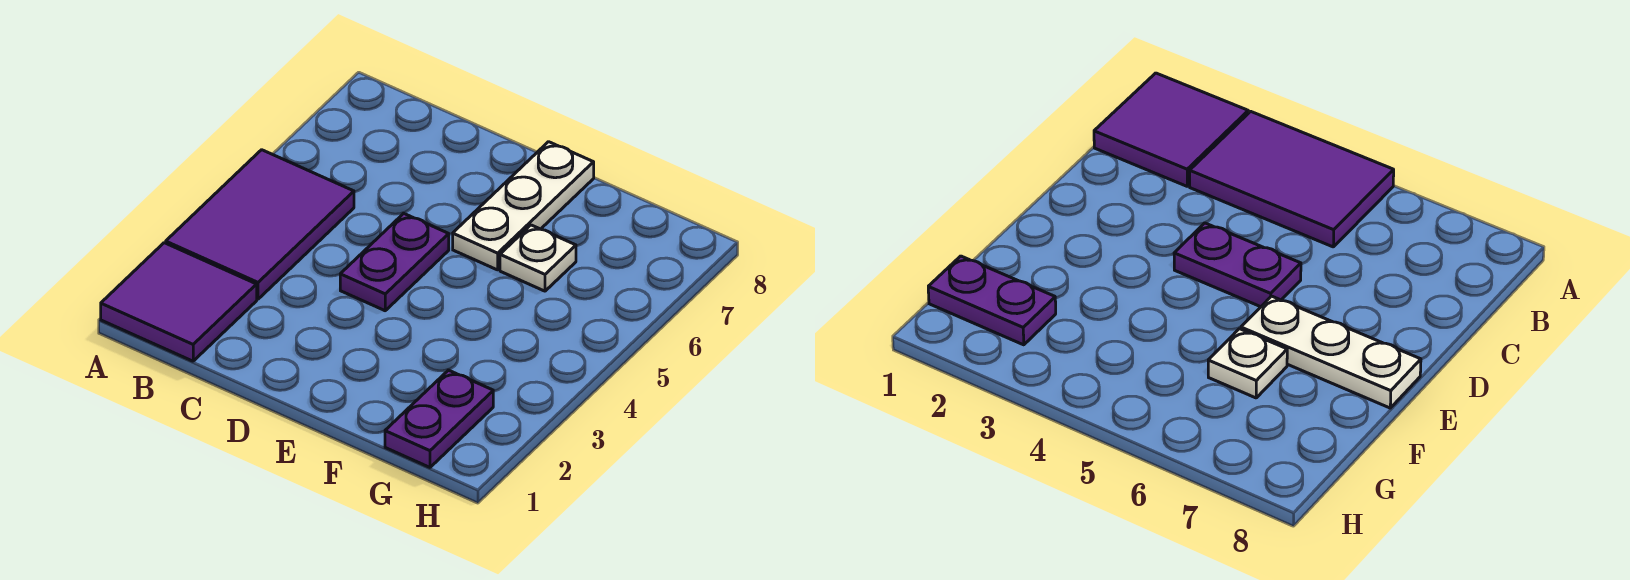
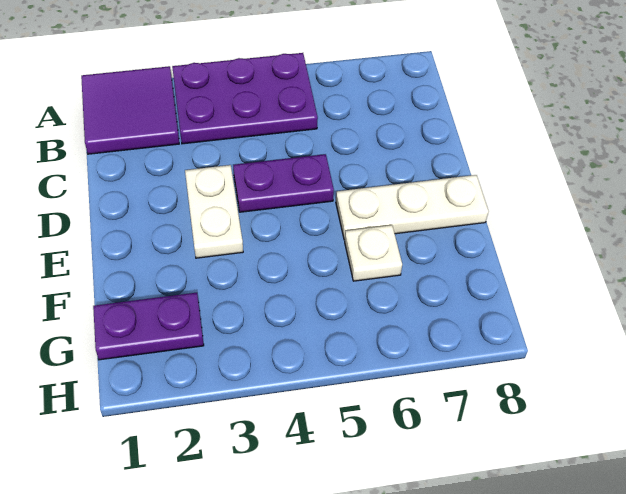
purple tile A3:B5 level 1 -> purple plate A3:B5 level 1
none -> white plate D3:E3 level 1

